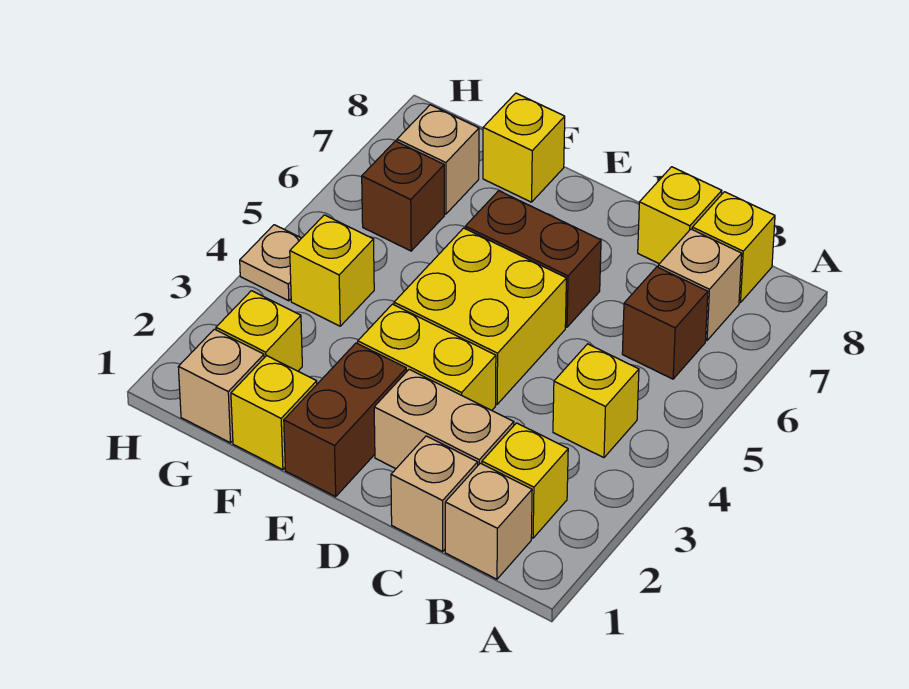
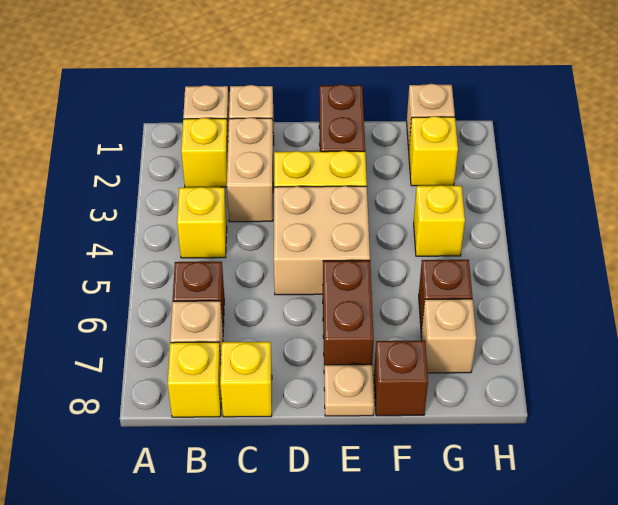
tan brick C2:D2 level 1 -> tan brick C2:C3 level 1
yellow brick D4:E5 level 1 -> tan brick D4:E5 level 1
brown brick D6:E6 level 1 -> brown brick E6:E7 level 1
yellow brick F1 level 1 -> none
yellow brick F8 level 1 -> brown brick F8 level 1
tan plate H4 level 1 -> tan plate E8 level 1

